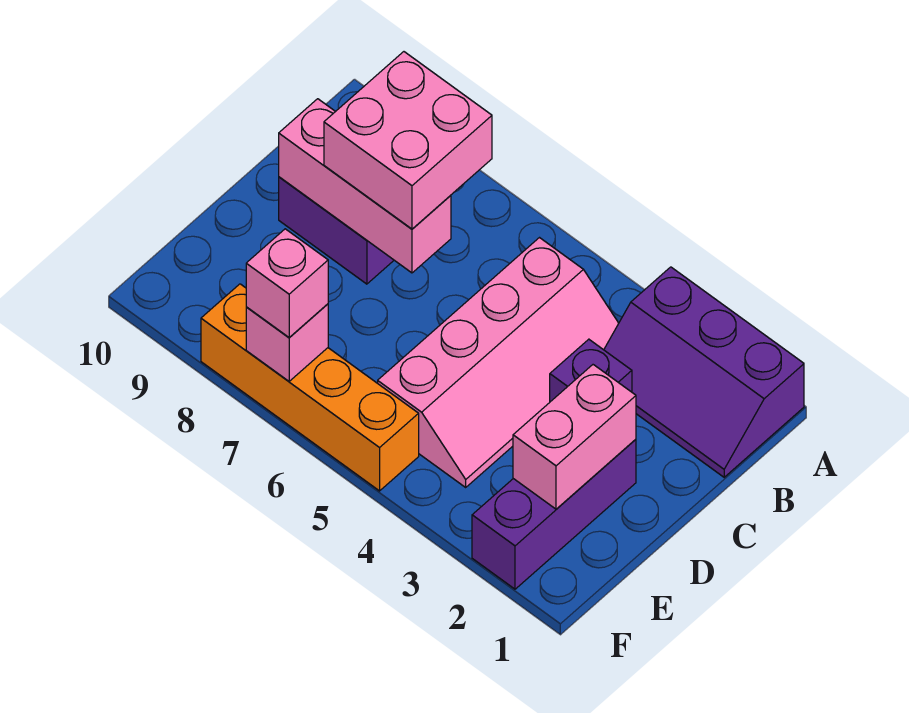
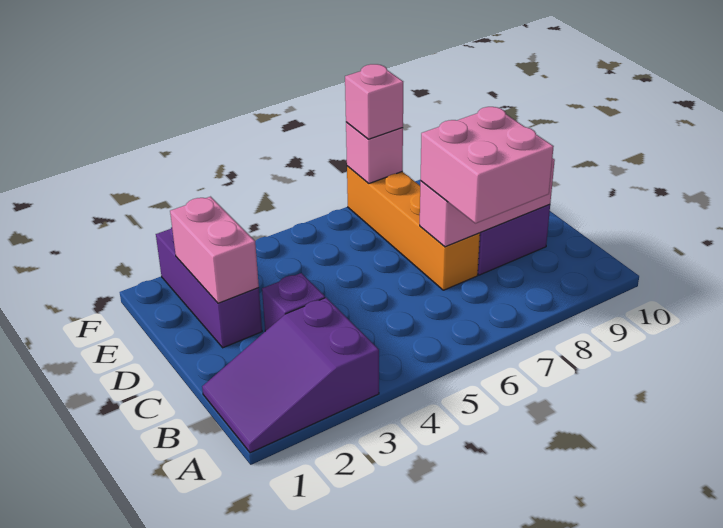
purple slope A1:B3 level 1 top A -> purple slope A1:B3 level 1 top 3
pink slope B4:E5 level 1 top 5 -> none
orange brick F5:F8 level 1 -> orange brick C7:F7 level 1

